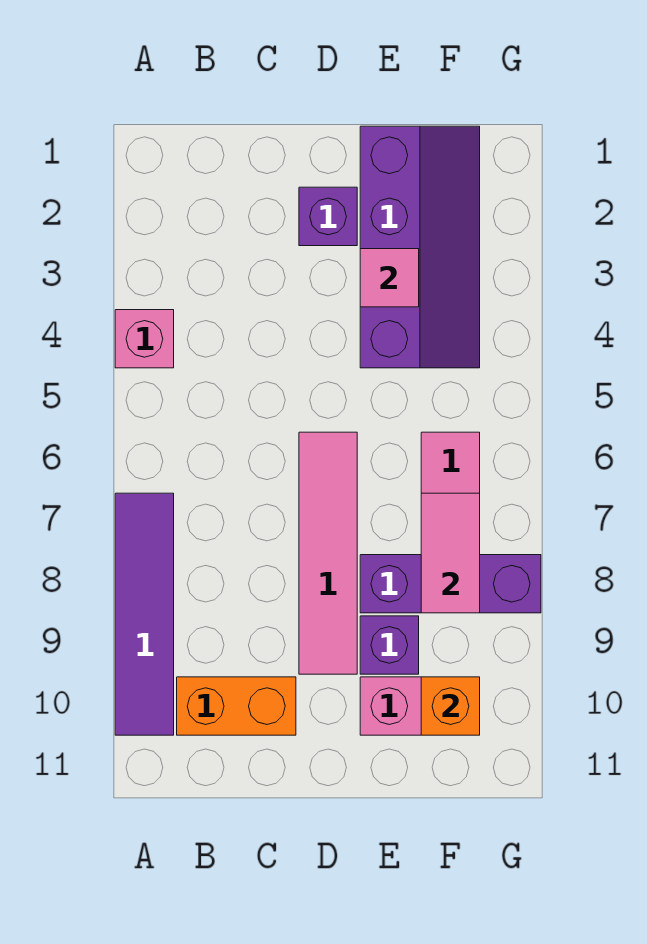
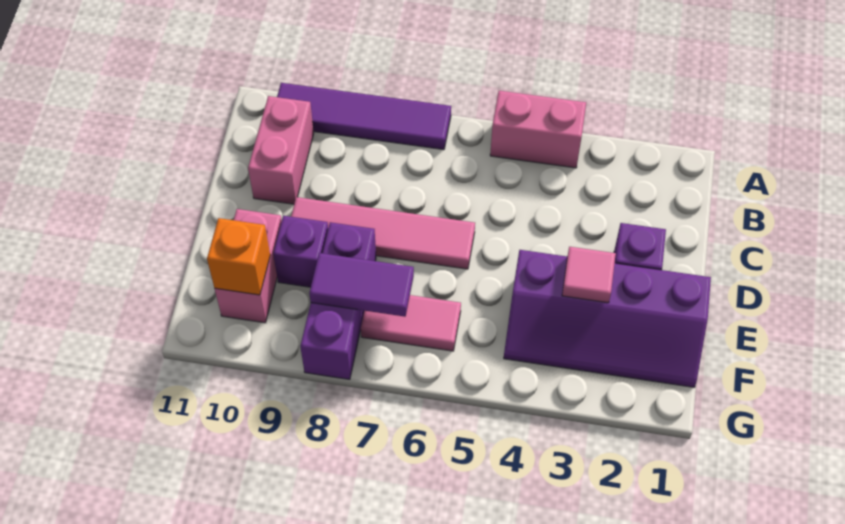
pink brick A4 level 1 -> pink brick A4:A5 level 1
orange brick B10:C10 level 1 -> pink brick B10:C10 level 1
pink tile F7:F8 level 2 -> purple tile F7:F8 level 2

